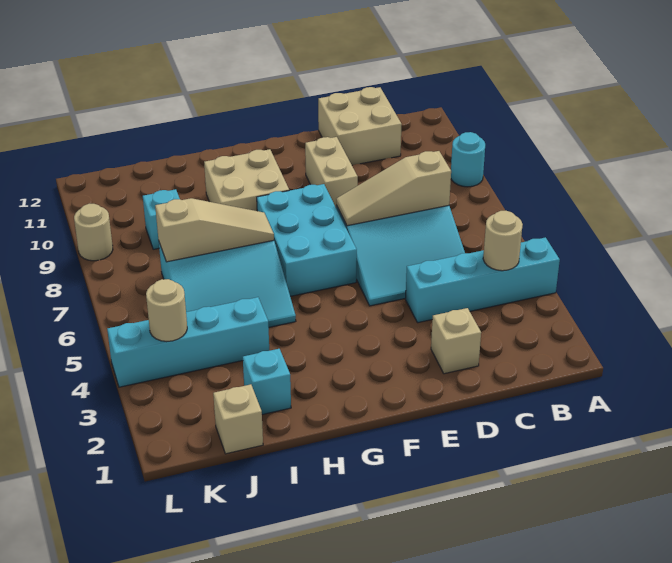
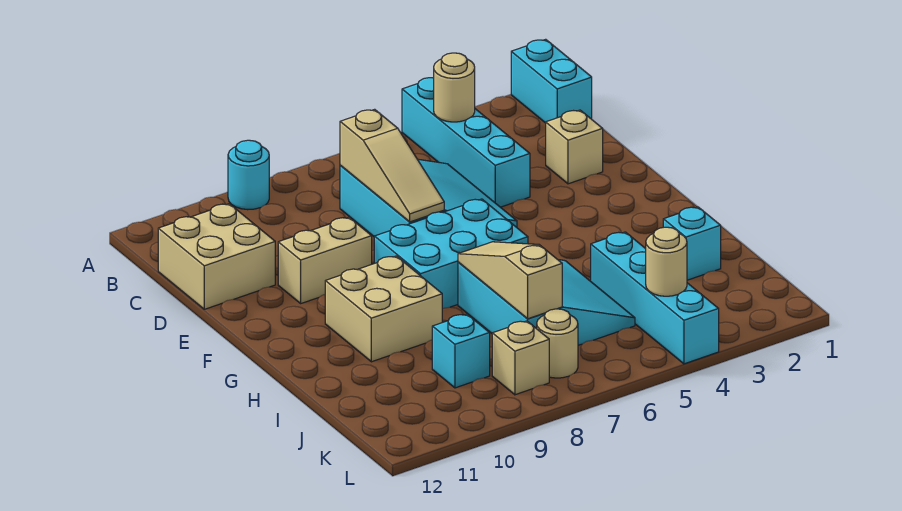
none -> cyan brick A1:B1 level 1
tan brick J1 level 1 -> tan brick K8 level 1
tan round brick L9 level 1 -> tan round brick K7 level 1

